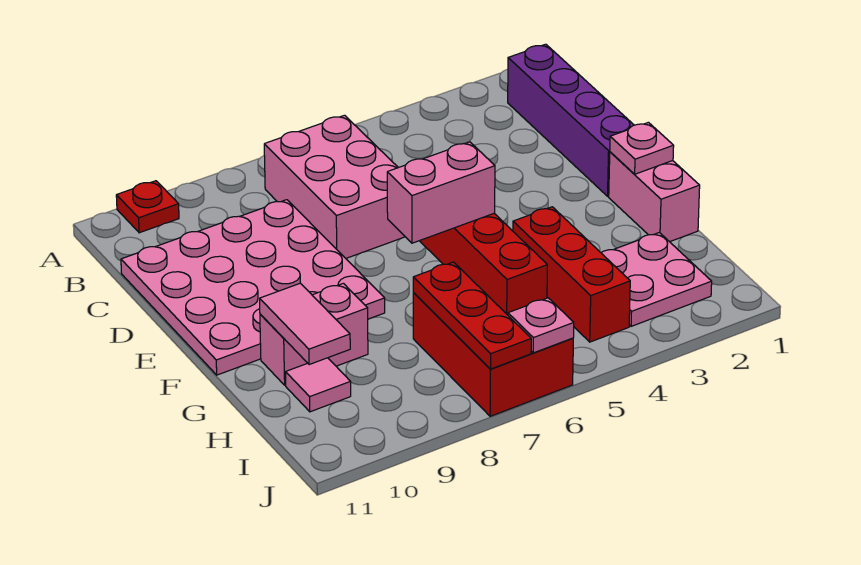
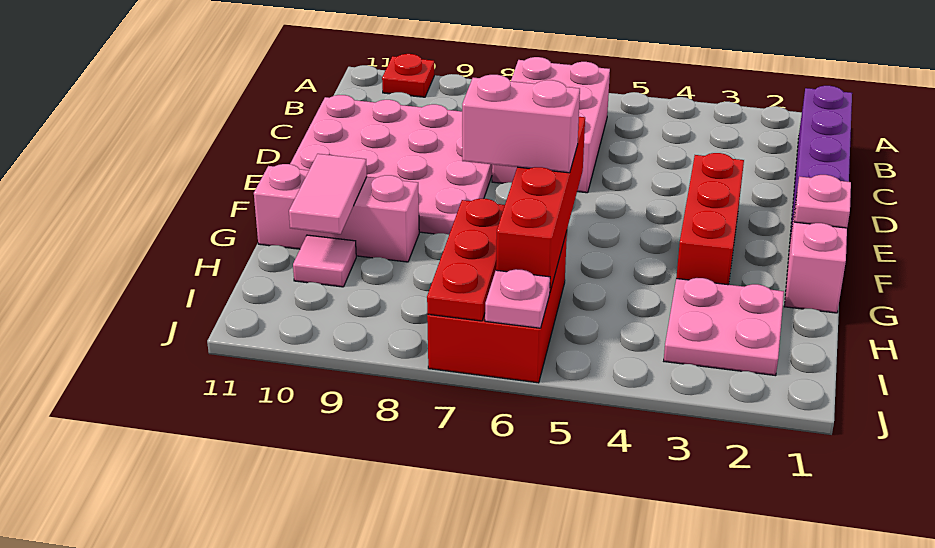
red brick G4:I4 level 1 -> red brick E3:G3 level 1
pink brick G9:G10 level 1 -> pink brick G9:G11 level 1

